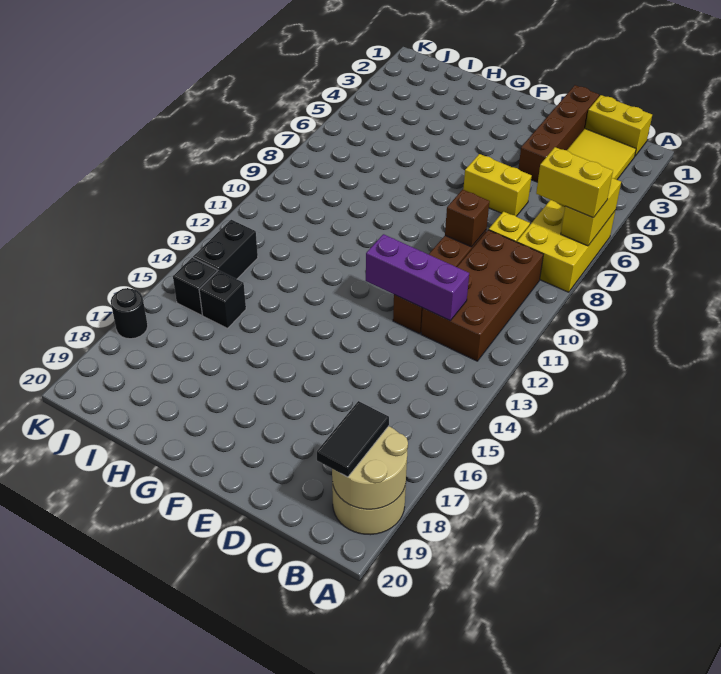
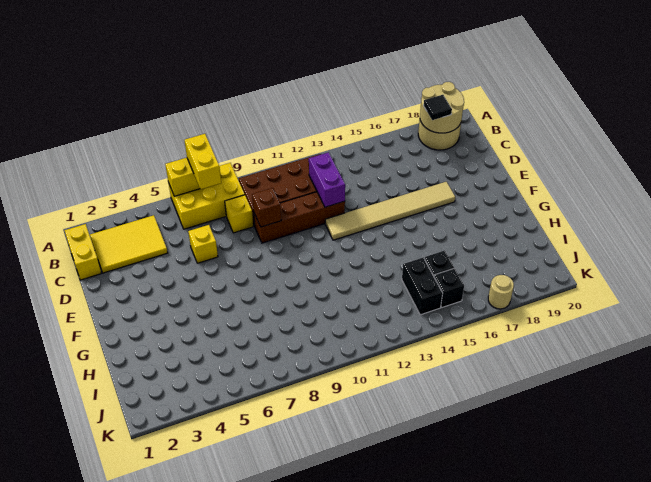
black tile B18:B19 level 3 -> black tile B18 level 3
purple brick C12:E12 level 2 -> purple brick C12:D12 level 2
brown brick D1:D4 level 1 -> none
yellow brick D6:E6 level 1 -> yellow brick D6 level 1
none -> tan tile E12:E17 level 1
black brick J13:J14 level 1 -> black brick I14:J14 level 1
black round brick K17 level 1 -> tan round brick K17 level 1

